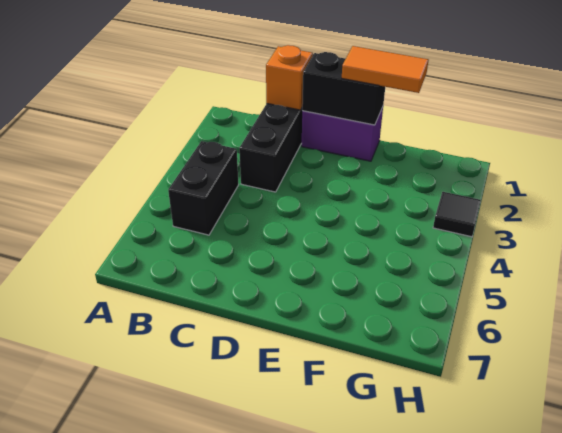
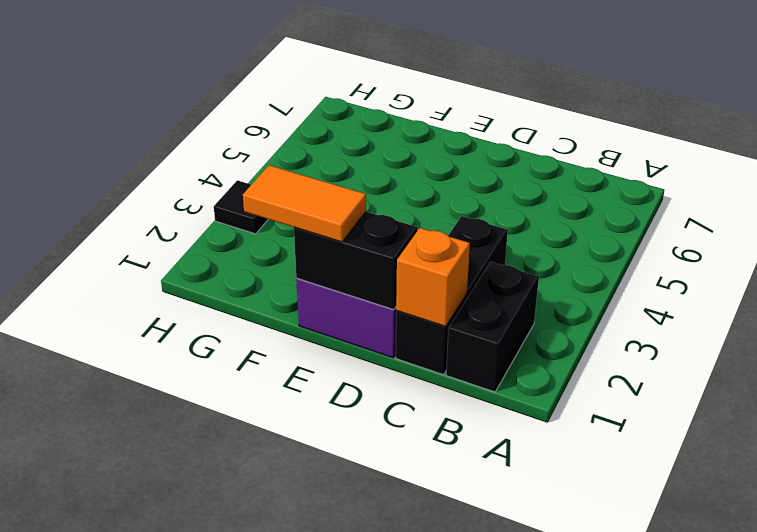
black brick B4:B5 level 1 -> black brick B1:B2 level 1

